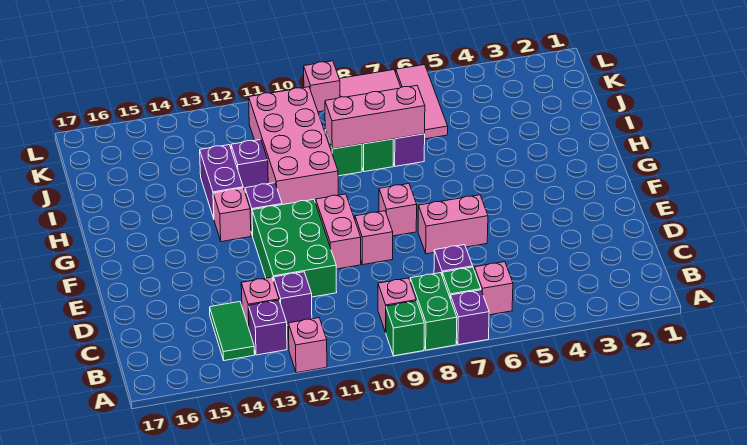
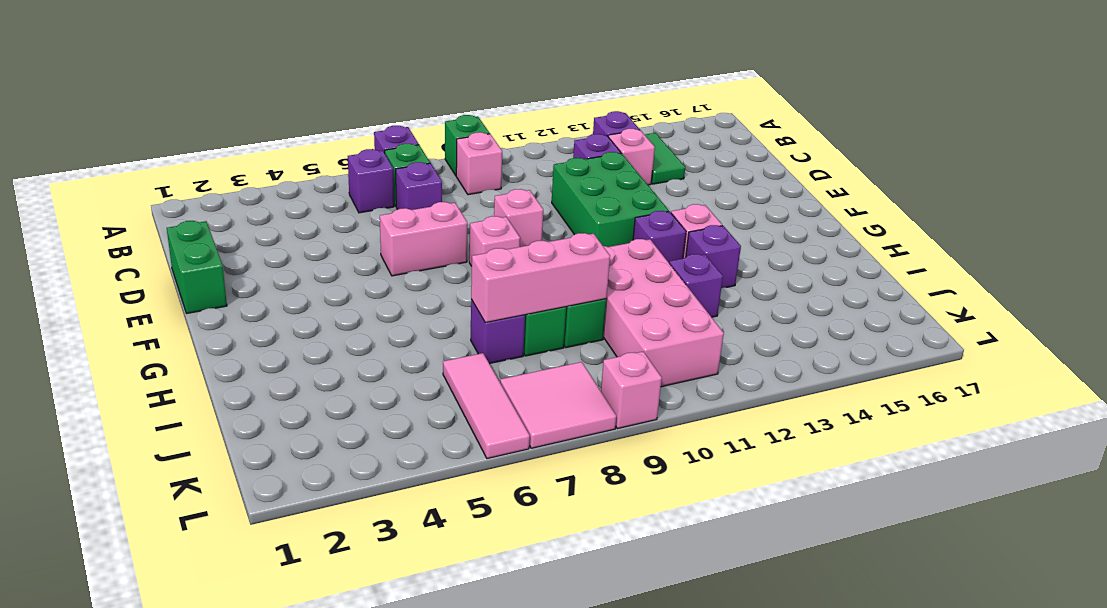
green brick A8:B8 level 1 -> green brick D1:E1 level 1
pink brick A12 level 1 -> none
pink brick B6 level 1 -> purple brick B6 level 1
pink brick E10:F10 level 1 -> none
purple brick H13:I13 level 1 -> purple brick H13 level 1

